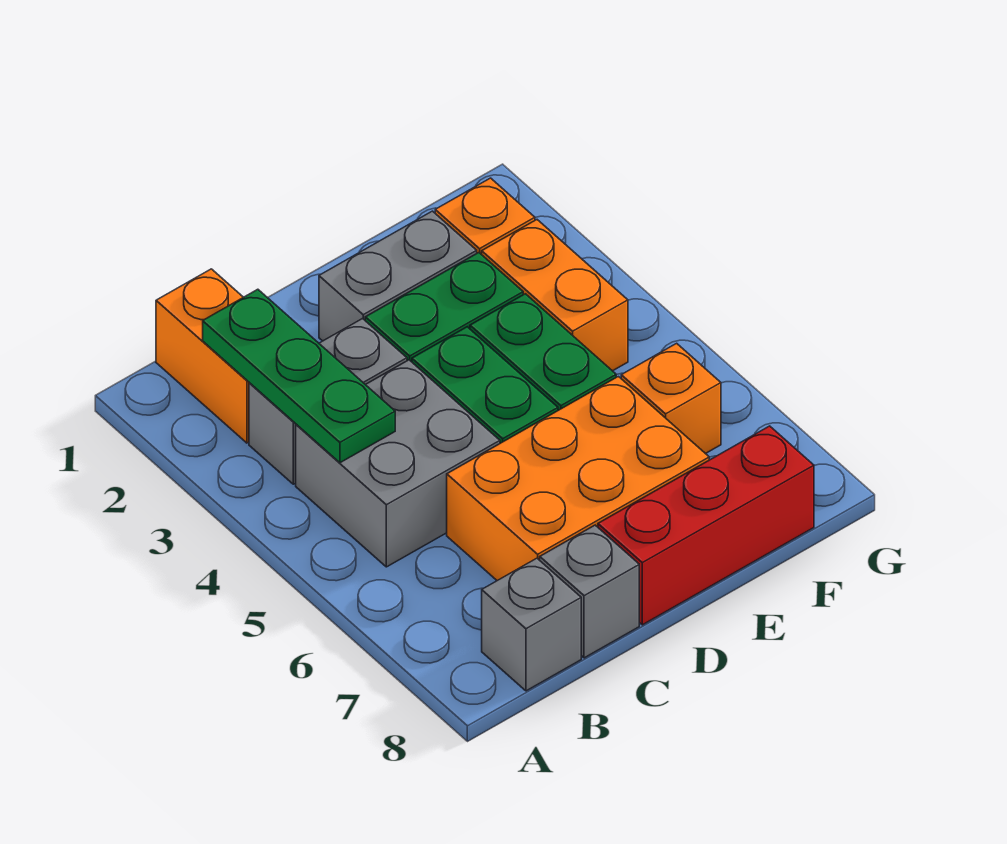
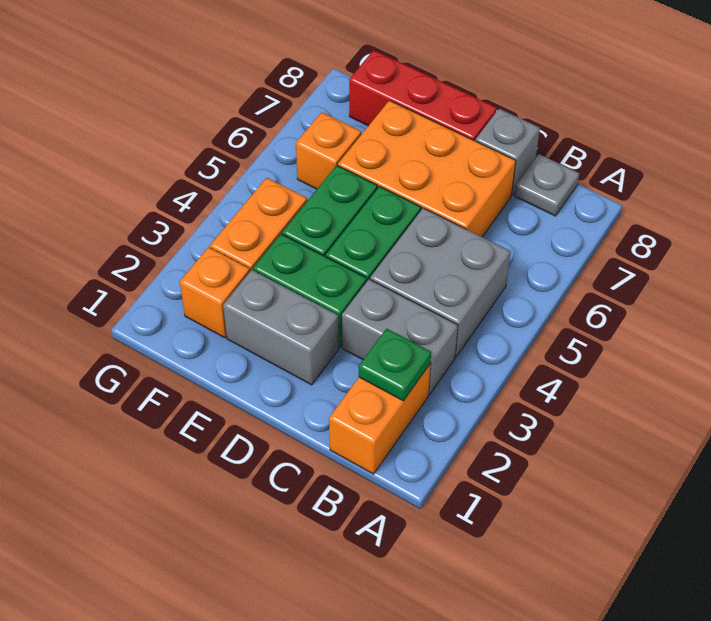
green plate B2:B4 level 2 -> green plate B2 level 2
grey brick B8 level 1 -> grey plate B8 level 1

